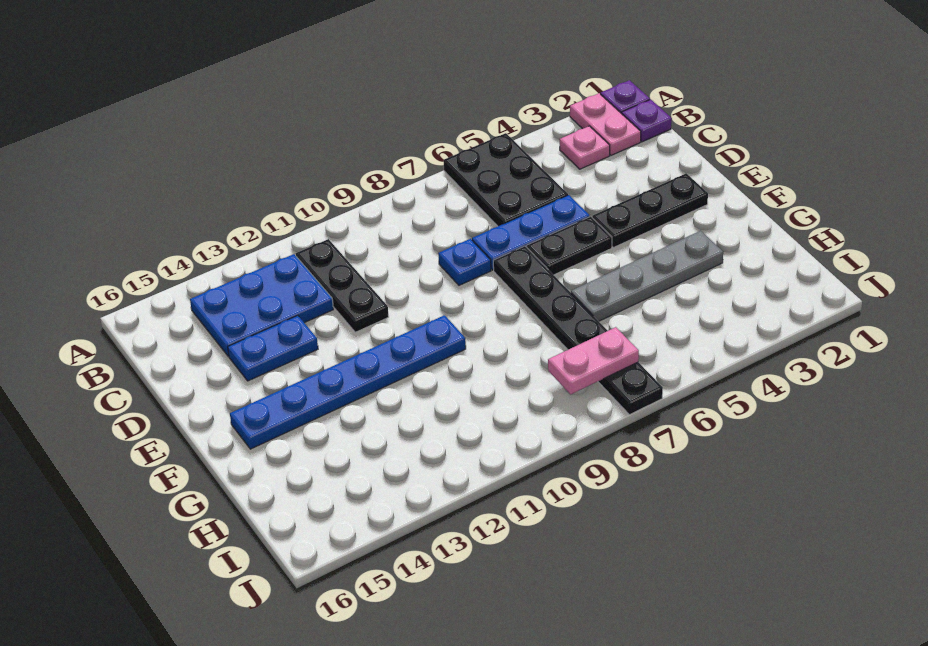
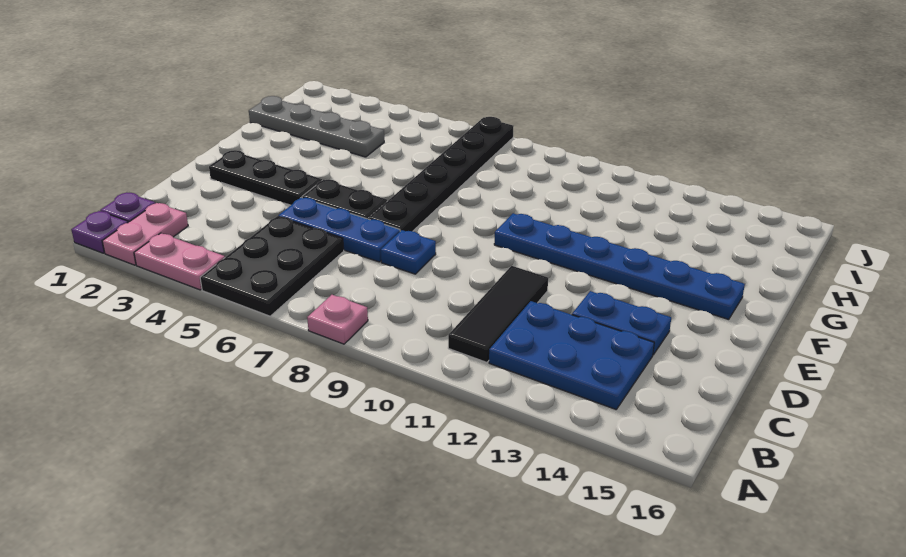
pink plate B3 level 1 -> pink plate A8 level 1
black plate B11:D11 level 1 -> black tile B11:D11 level 1
grey plate G3:G6 level 1 -> grey plate H1:H4 level 1
pink plate I7:I8 level 2 -> pink plate A3:A4 level 1

